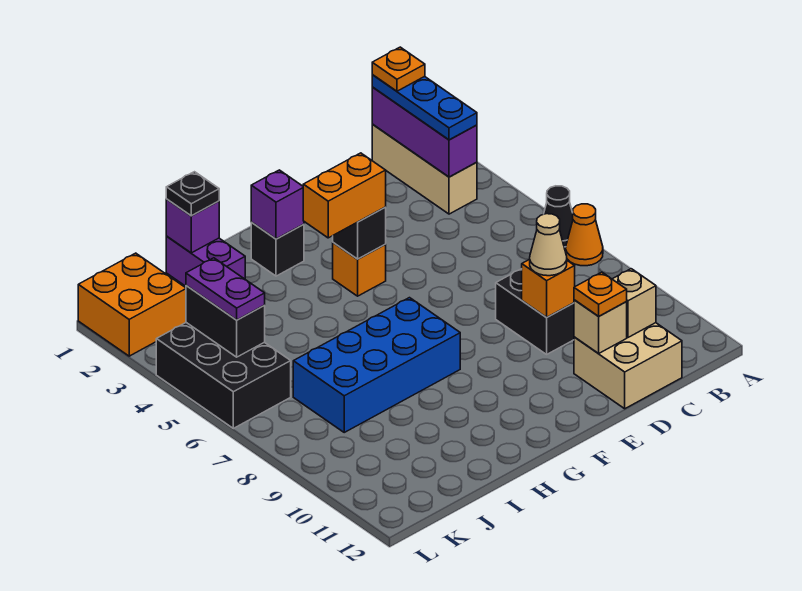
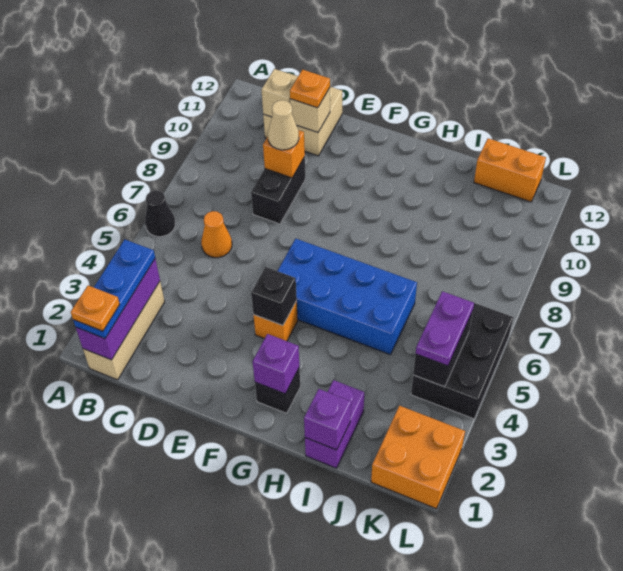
orange cone A7 level 1 -> orange cone C6 level 1
orange brick F4:G4 level 3 -> orange brick J12:K12 level 1
blue brick G7:J8 level 1 -> blue brick F5:I6 level 1
black plate I1 level 3 -> none

